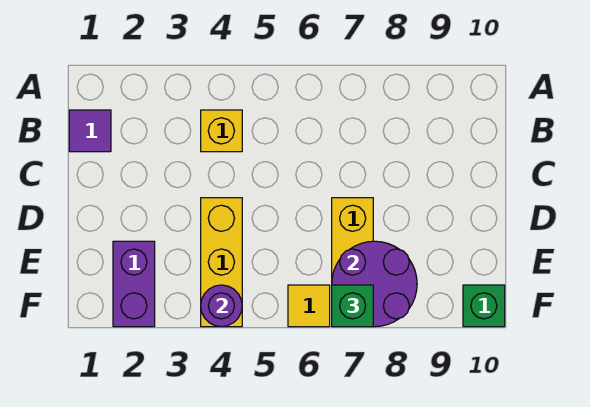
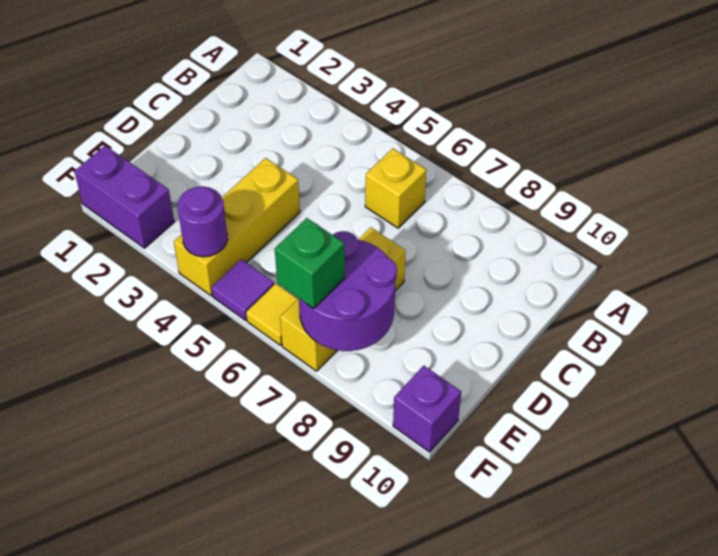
purple tile B1 level 1 -> purple tile F5 level 1
yellow brick B4 level 1 -> yellow brick B6 level 1
purple brick E2:F2 level 1 -> purple brick F1:F2 level 1
green brick F10 level 1 -> purple brick F10 level 1

